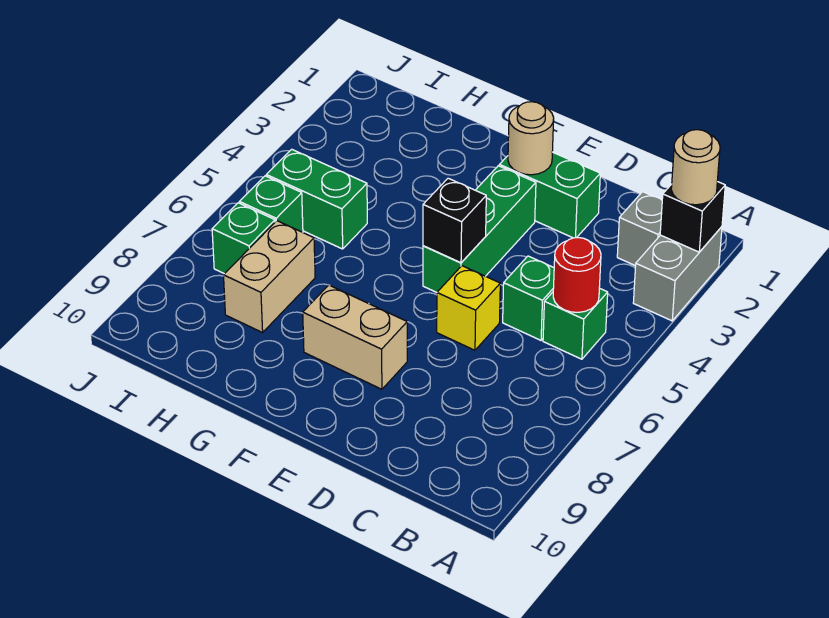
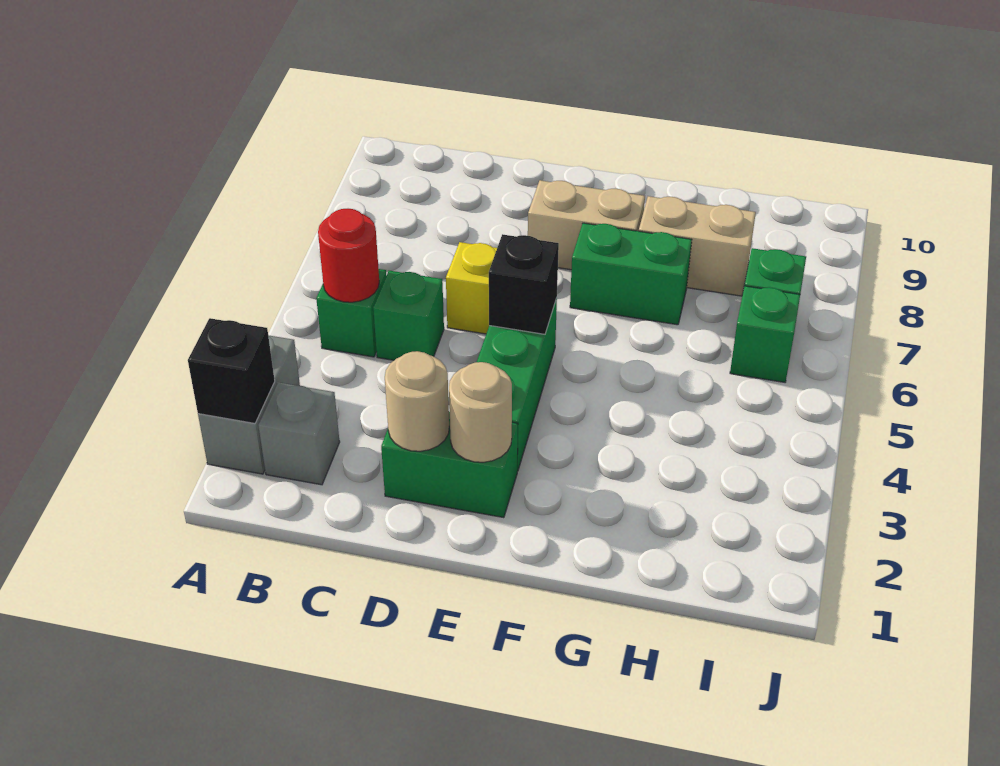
tan round brick A2 level 3 -> tan round brick D2 level 2
green brick H5:I5 level 1 -> green brick F7:G7 level 1
tan brick H7:H8 level 1 -> tan brick G8:H8 level 1

